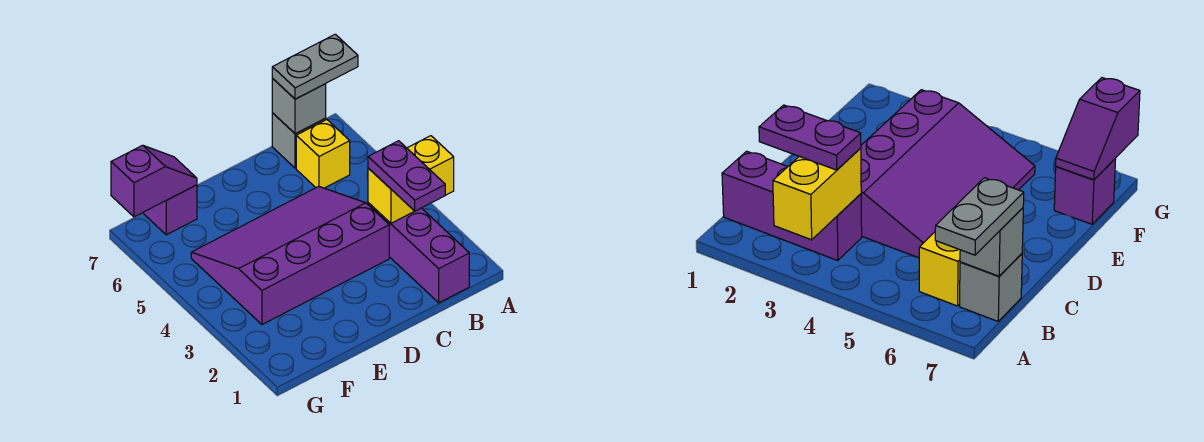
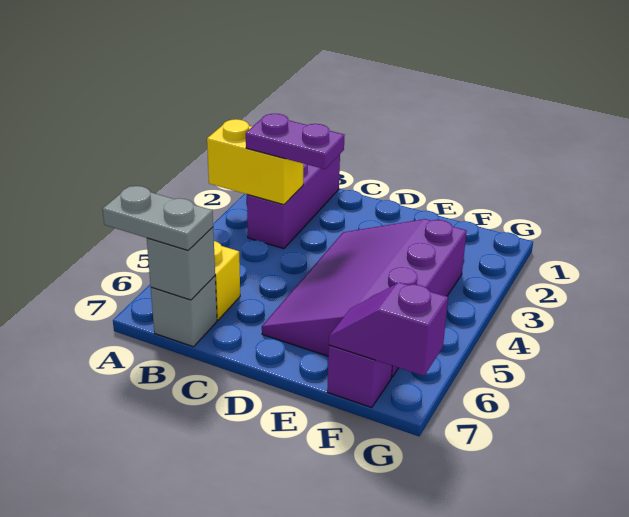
purple plate B2:B3 level 3 -> purple plate B3:C3 level 3
purple slope C3:F5 level 1 top 3 -> purple slope D3:F6 level 1 top F

